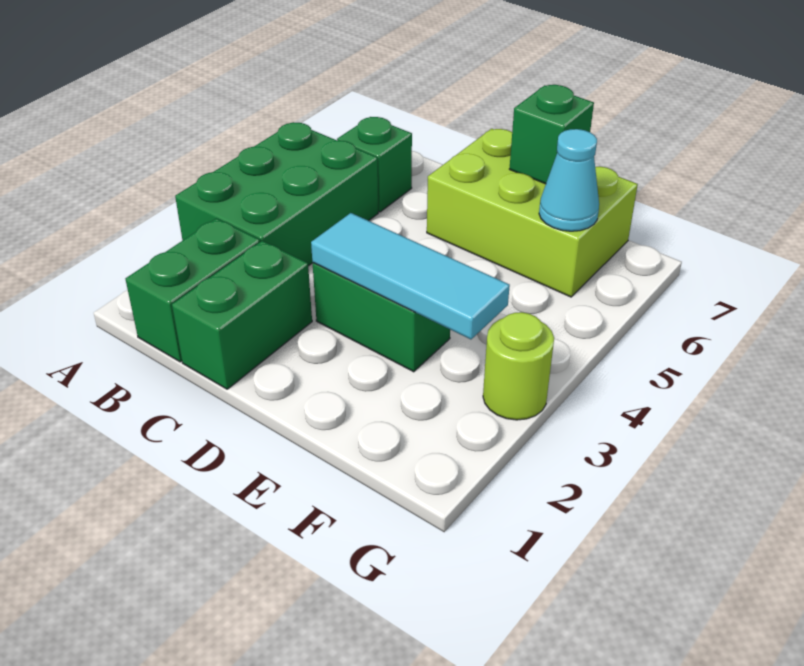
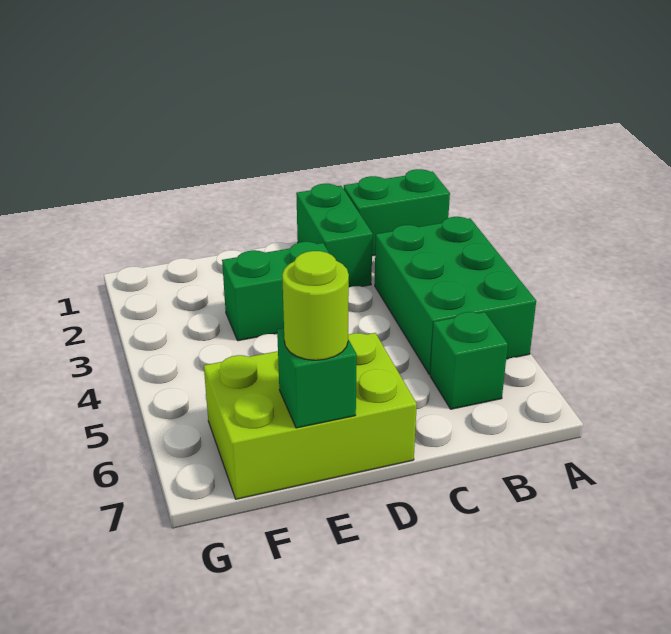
green brick B1:B2 level 1 -> green brick A1:B1 level 1
cyan tile D3:F3 level 2 -> none
cyan cone F6 level 2 -> none
lime round brick G3 level 1 -> lime round brick E7 level 3

